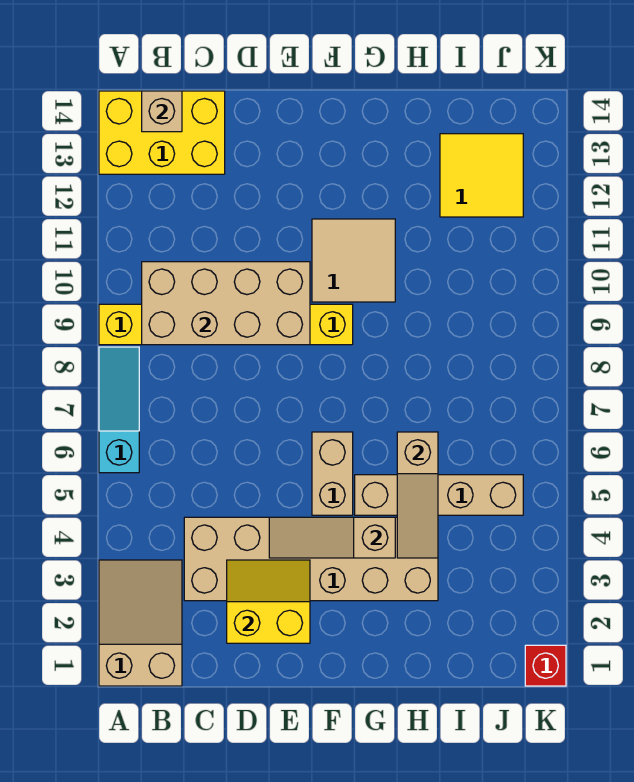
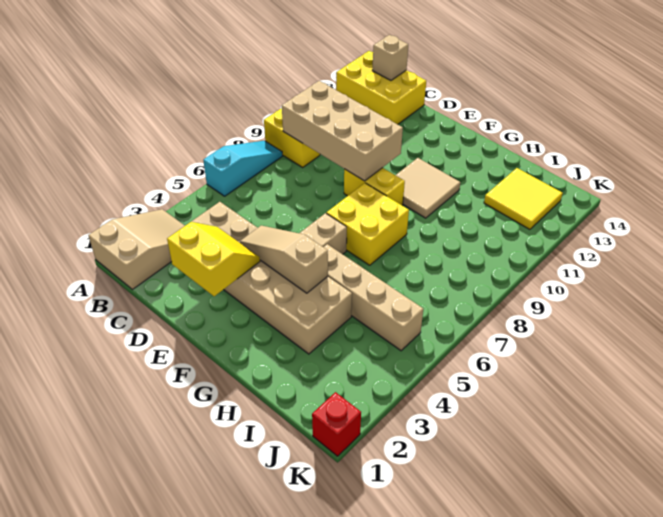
none -> yellow brick F7:G8 level 1
tan slope H4:H6 level 2 top 6 -> none

